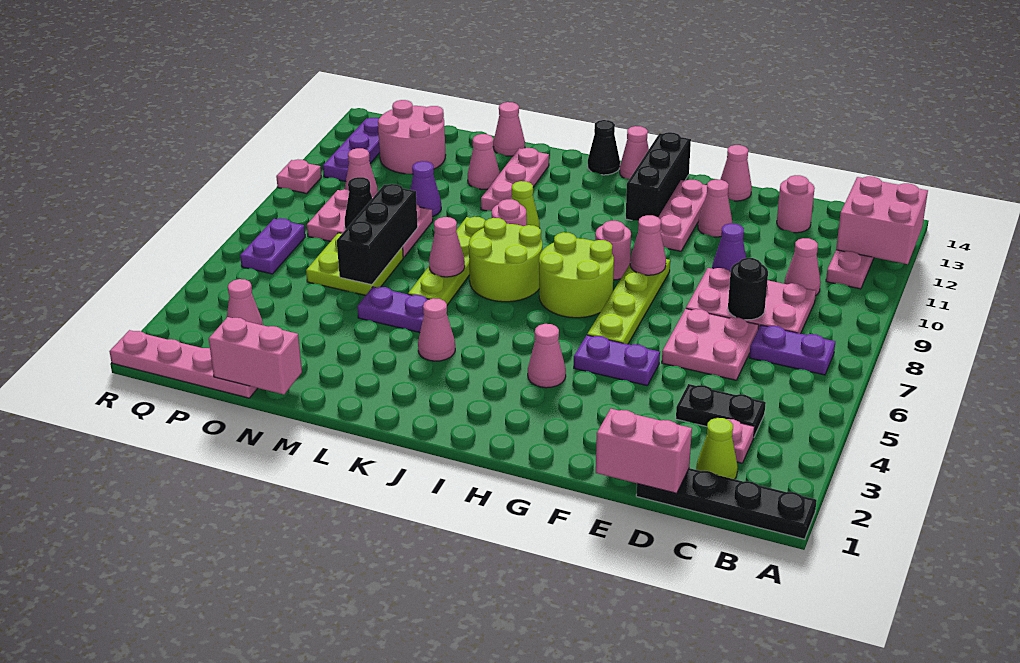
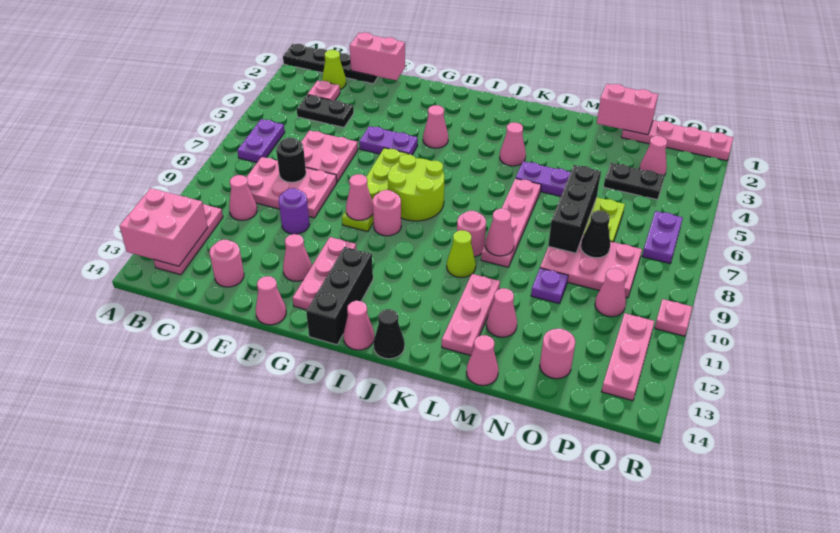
purple plate B7:C7 level 1 -> purple plate B6:B7 level 1
purple cone E10 level 1 -> purple round brick E10 level 1
lime round brick J7:K8 level 1 -> none
lime plate L6:L9 level 1 -> pink plate L6:L9 level 1
pink cone L7 level 2 -> pink cone L9 level 2
purple cone N10 level 1 -> purple plate N10 level 1
none -> black plate O4:P4 level 1
pink round brick O12:P13 level 1 -> pink round brick O13 level 1
purple plate Q11:Q13 level 1 -> pink plate Q11:Q13 level 1

